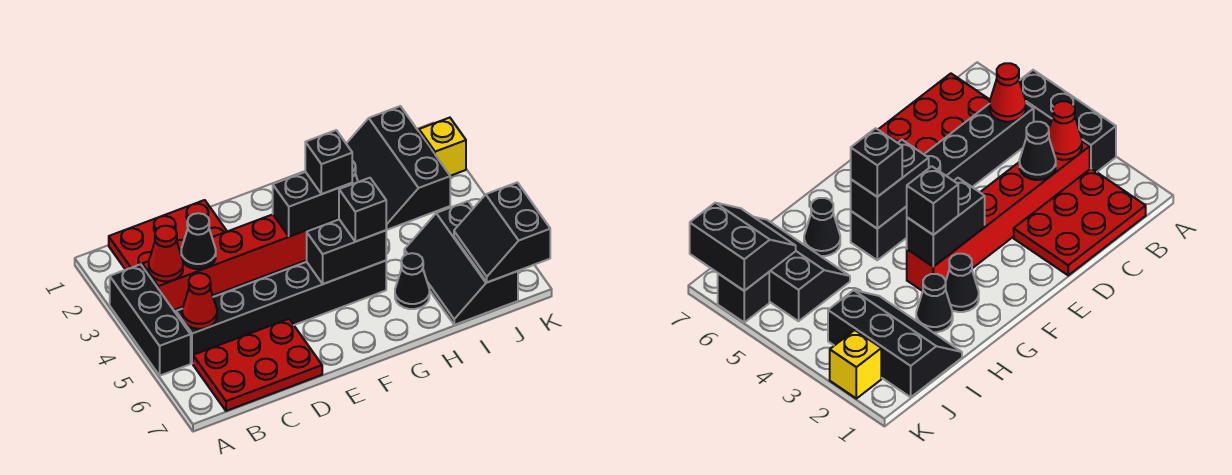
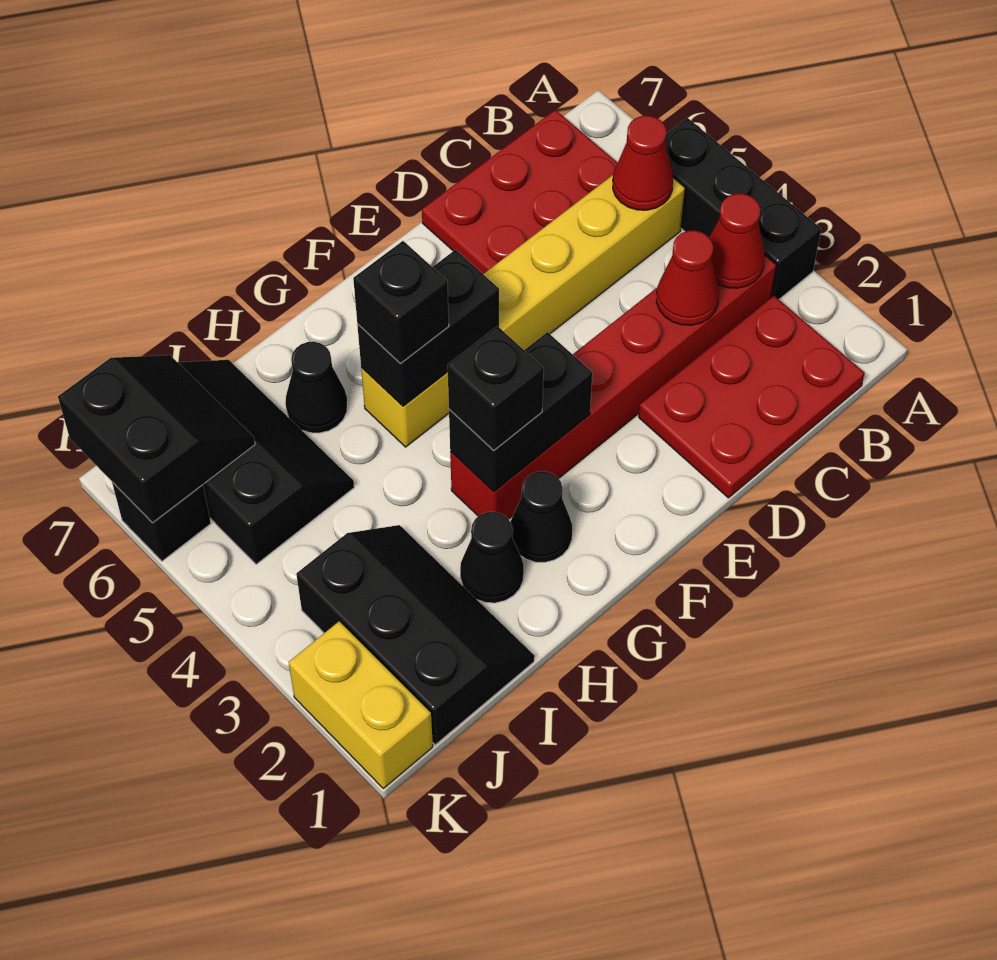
black brick B5:G5 level 1 -> yellow brick B5:G5 level 1
black cone C3 level 2 -> red cone C3 level 2
yellow brick K2 level 1 -> yellow brick K1:K2 level 1

